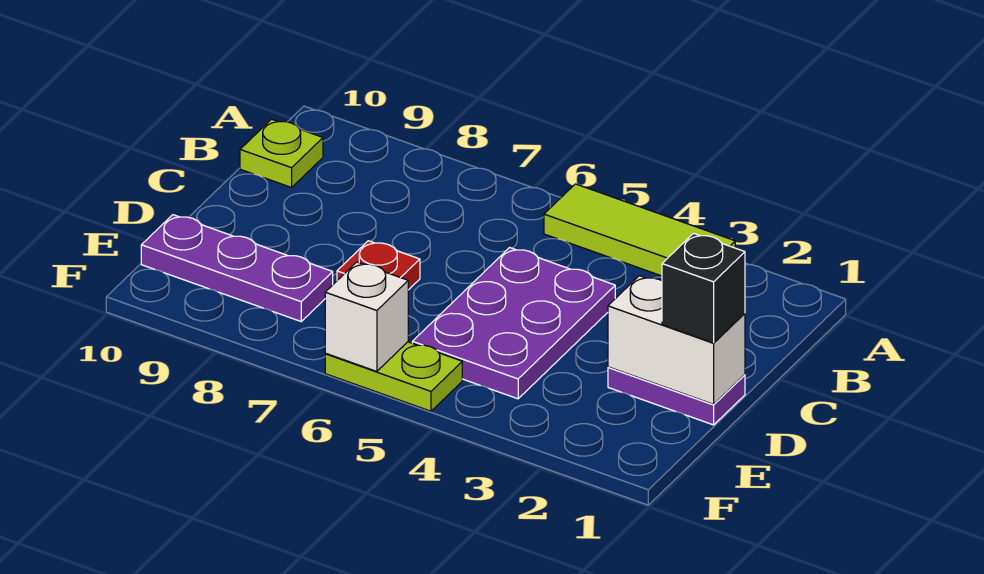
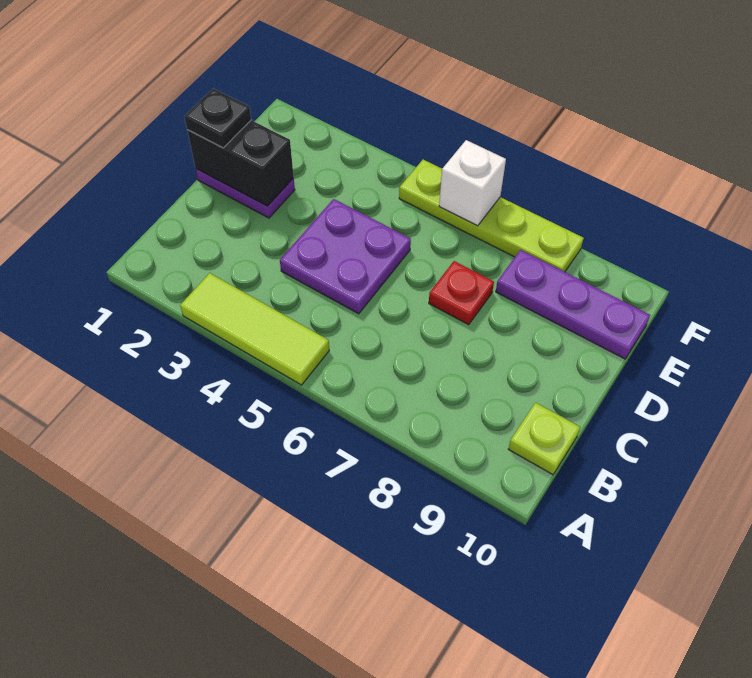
purple plate C4:E5 level 1 -> purple plate C4:D5 level 1
white brick D1:D2 level 2 -> black brick D1:D2 level 2
black brick D1 level 3 -> black plate D1 level 3
lime plate F5:F6 level 1 -> lime plate F5:F8 level 1

